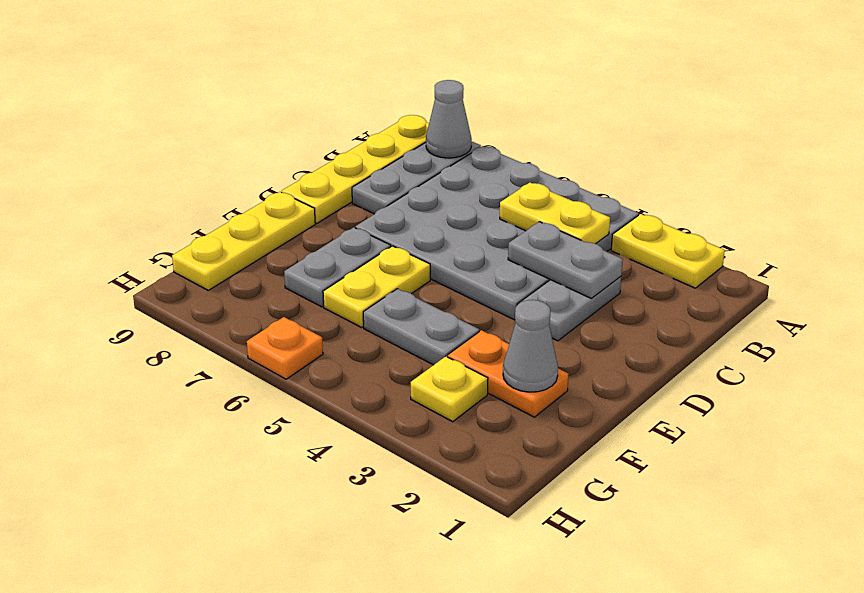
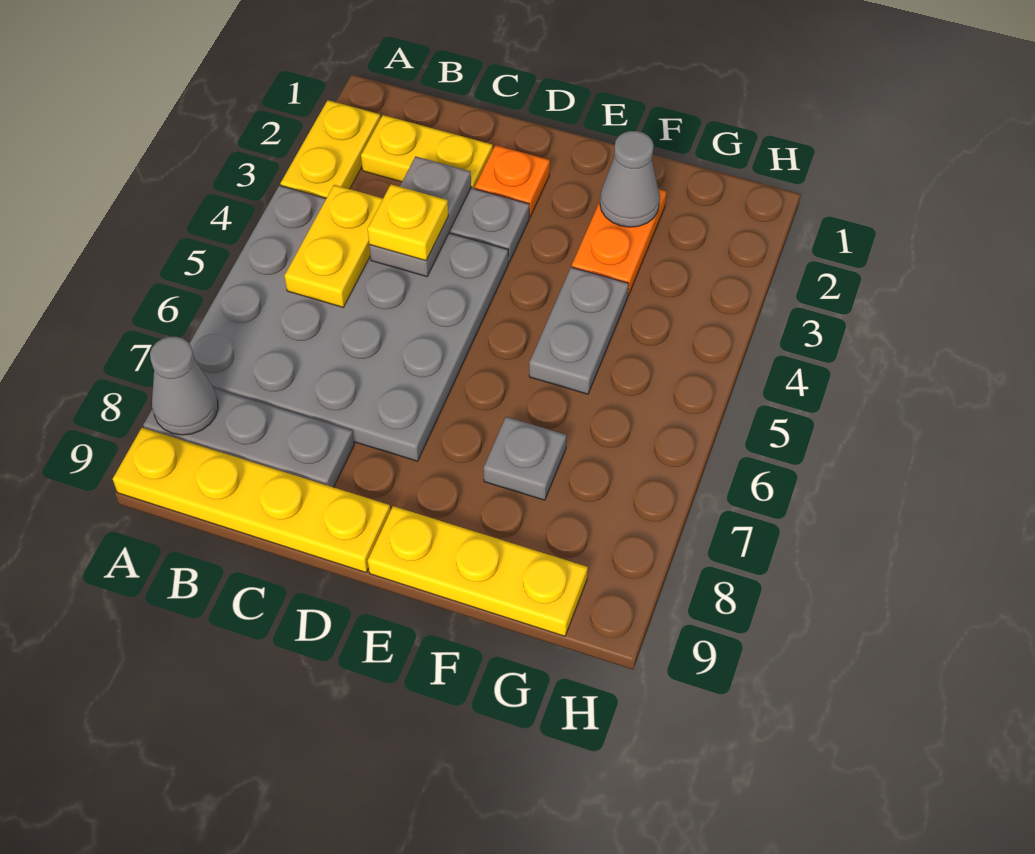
yellow plate E6:F6 level 1 -> yellow plate B2:C2 level 1
grey plate E7:F7 level 1 -> grey plate F7 level 1
yellow plate G3 level 1 -> yellow plate C4 level 3
orange plate H6 level 1 -> orange plate D2 level 1

